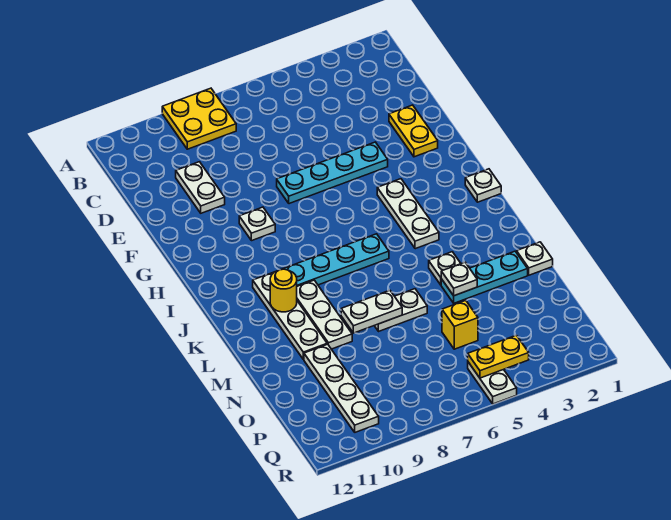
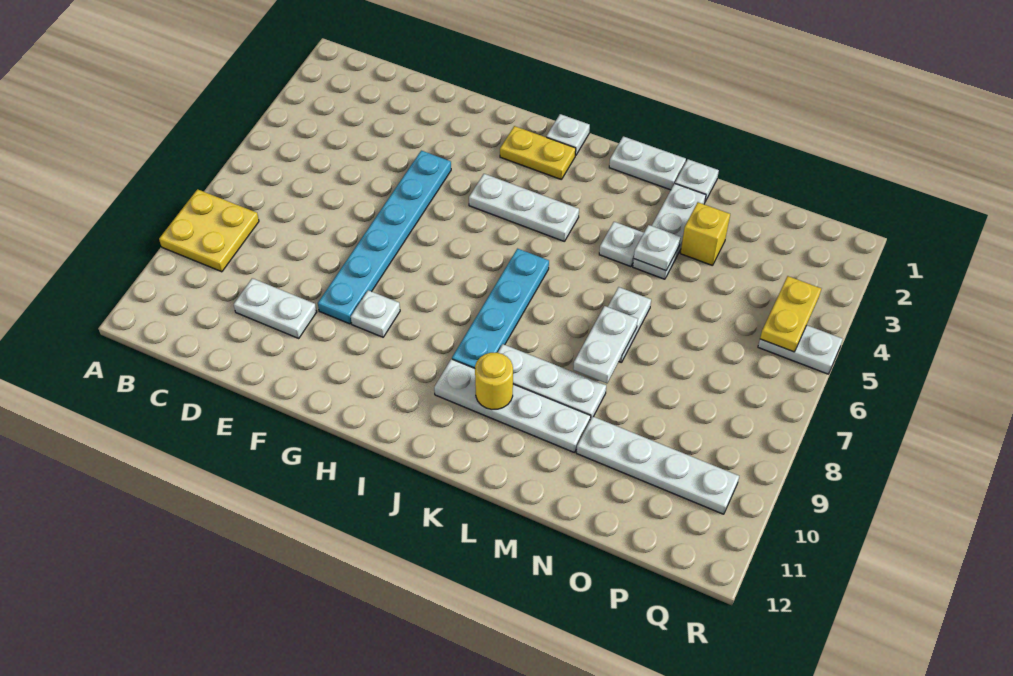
yellow plate E2:F2 level 1 -> yellow plate H2:I2 level 1
cyan plate F4:F7 level 1 -> cyan plate F4:F9 level 1
none -> white plate K1:L1 level 1
cyan plate M2:M4 level 1 -> white plate M2:M4 level 1
yellow brick O5 level 1 -> yellow brick N3 level 1

